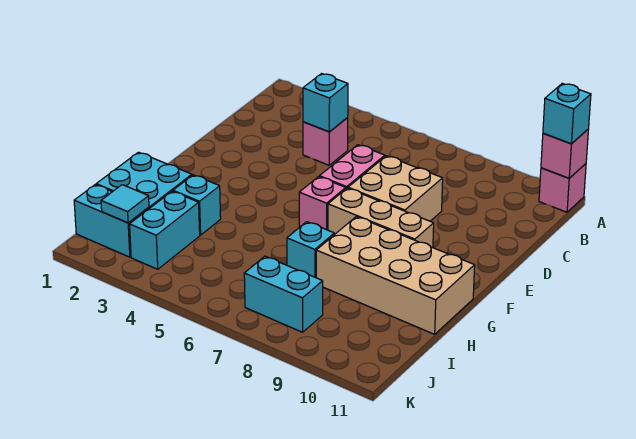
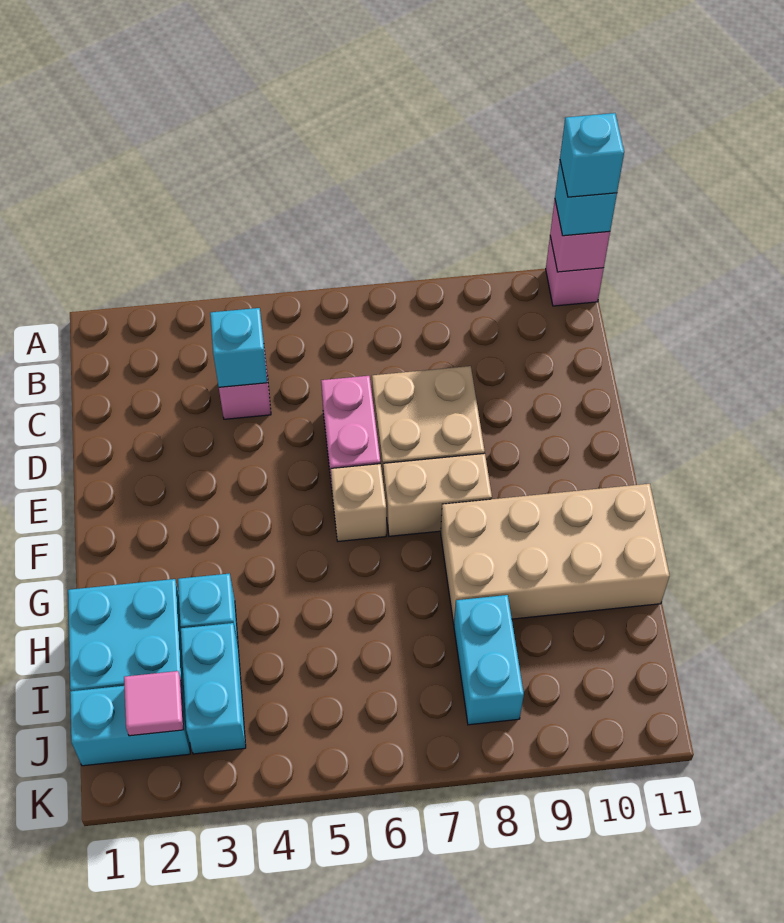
pink brick F6 level 1 -> tan brick F6 level 1
tan brick F7:F9 level 1 -> tan brick F7:F8 level 1
cyan brick H7 level 1 -> cyan brick A11 level 4
cyan tile J2 level 2 -> pink tile J2 level 2
cyan brick J7:J8 level 1 -> cyan brick I8:J8 level 1

